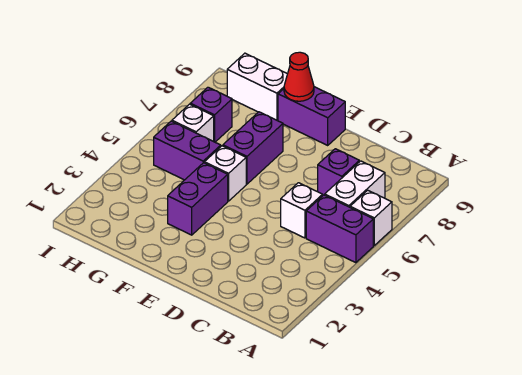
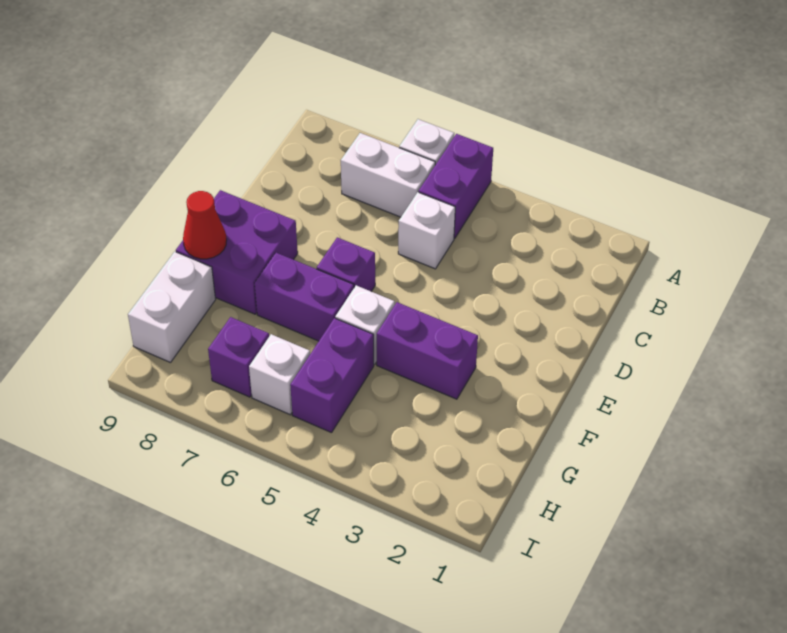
purple brick C7 level 1 -> purple brick E6 level 1
purple brick E9:F9 level 1 -> purple brick E8:F9 level 1

